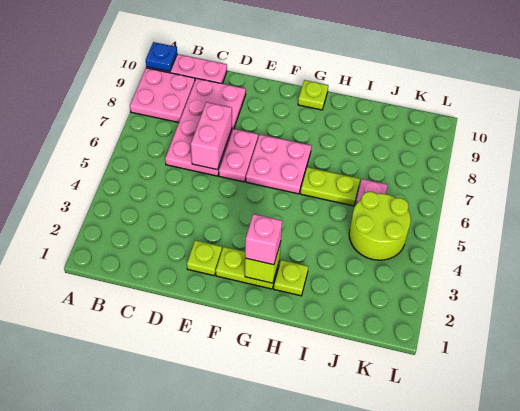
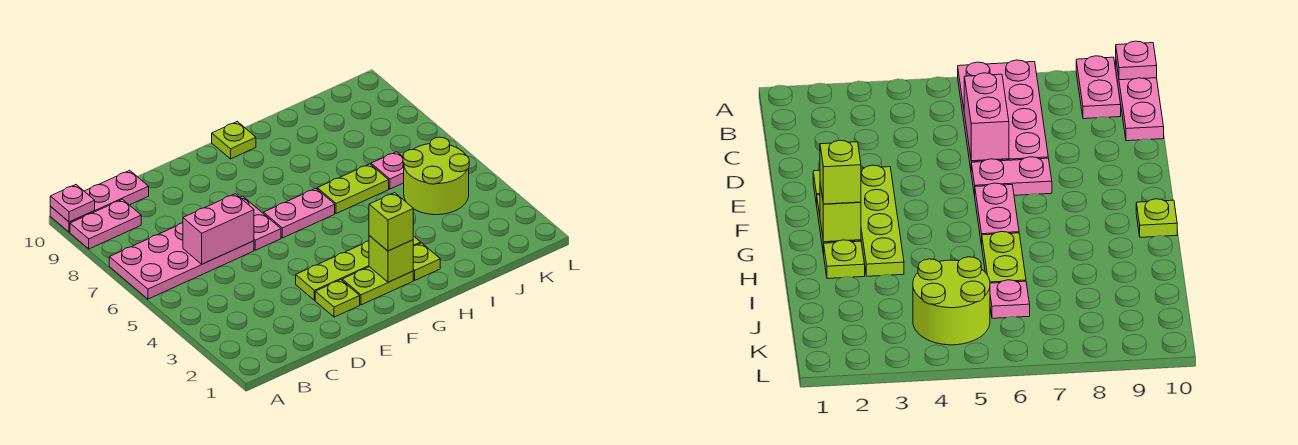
pink plate A8:B9 level 1 -> pink plate A9:B9 level 1
blue plate A10 level 2 -> pink plate A10 level 2
pink plate C6:D9 level 1 -> pink plate A6:D7 level 1
pink brick D6:D7 level 2 -> pink brick C6:D6 level 2
none -> lime plate E3:H3 level 1
pink plate F6:G7 level 1 -> pink plate F6:G6 level 1
pink brick G2 level 3 -> lime brick G2 level 3

